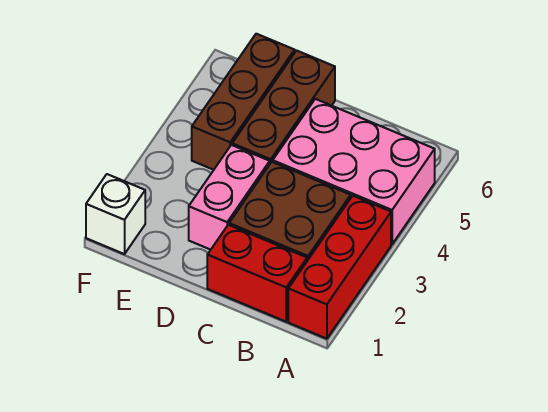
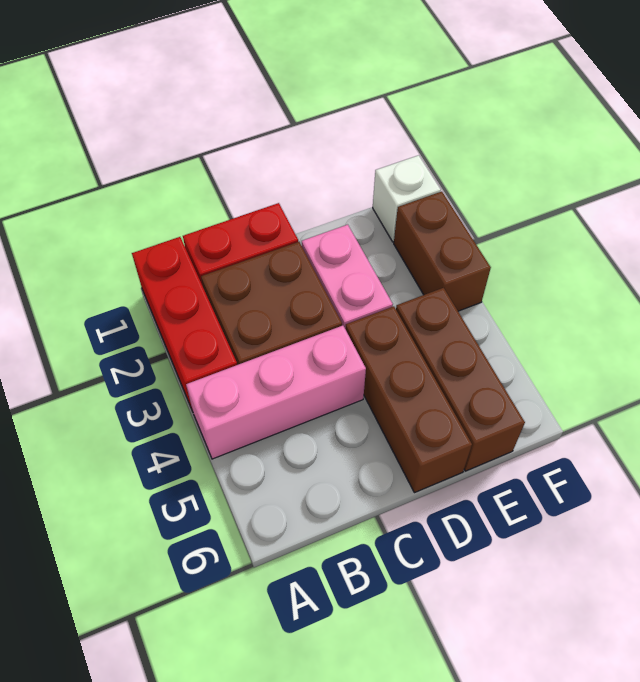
pink brick A4:C5 level 1 -> pink brick A4:C4 level 1
none -> brown brick F2:F3 level 1

